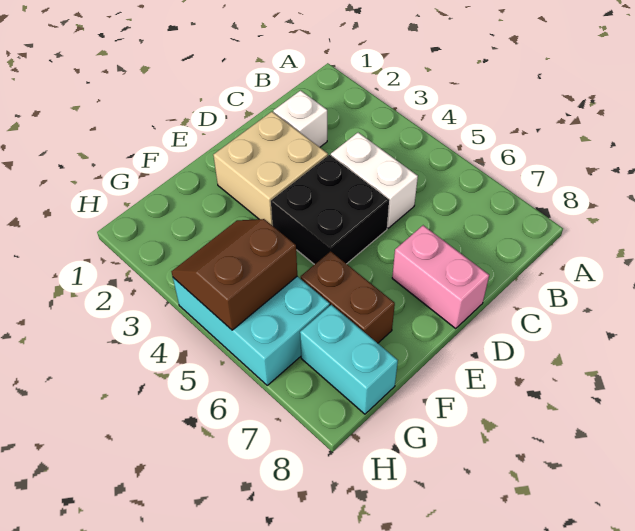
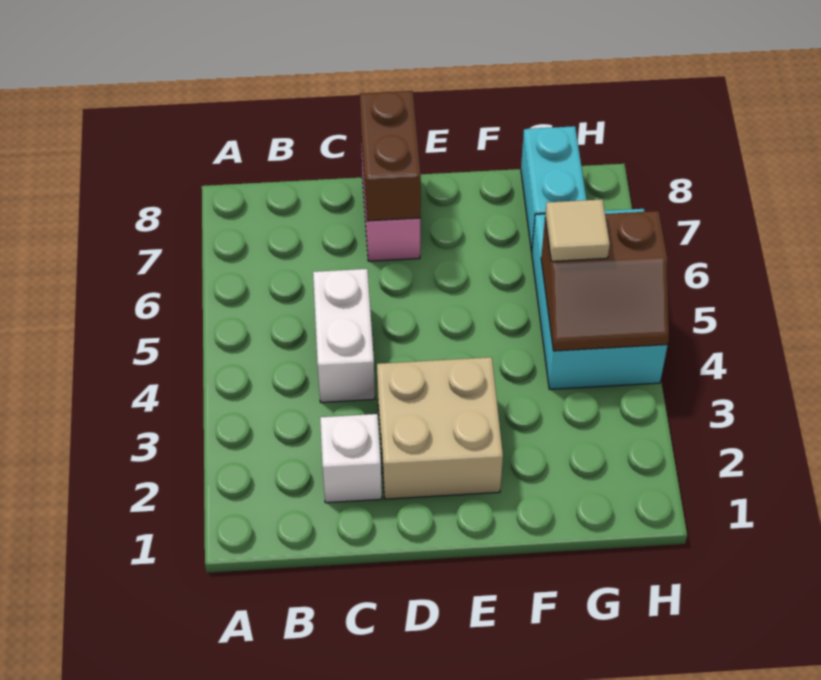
black brick D4:E5 level 1 -> none
brown brick F6:F7 level 1 -> brown brick D7:D8 level 2
none -> tan tile G5 level 3

